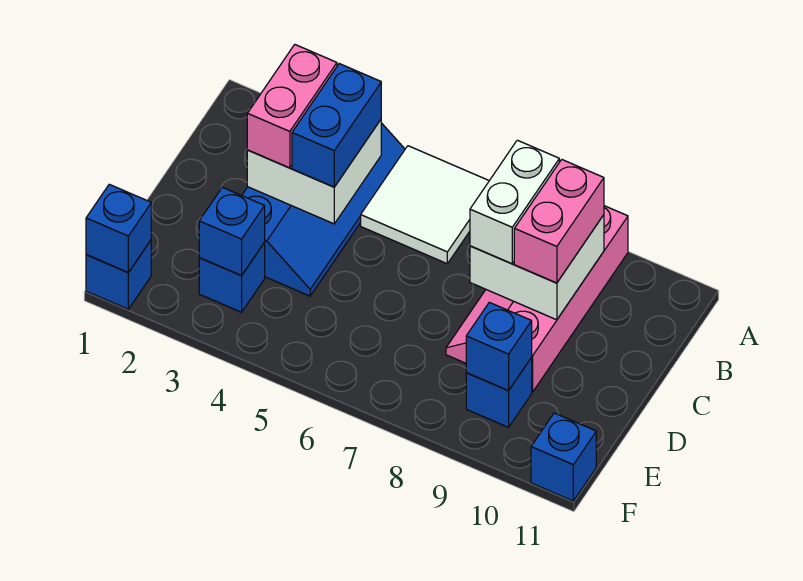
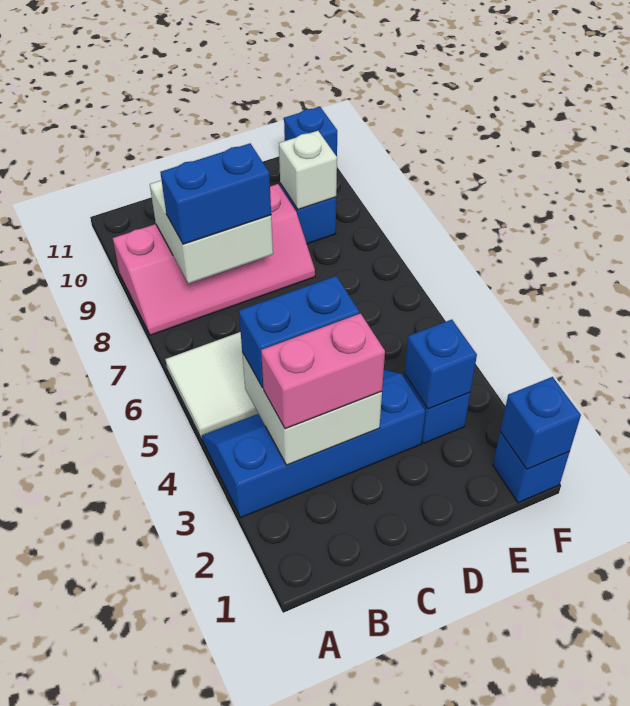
white brick B8:C8 level 3 -> blue brick B8:C8 level 3
pink brick B9:C9 level 3 -> none
blue brick E9 level 2 -> white brick E9 level 2

